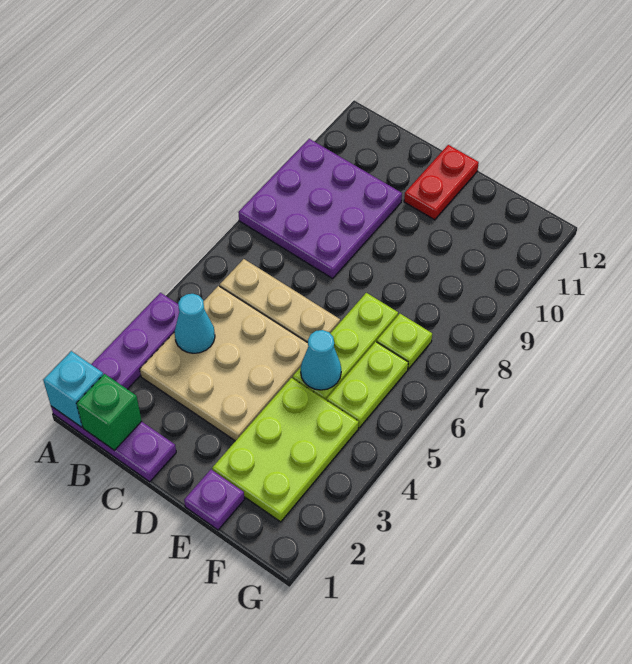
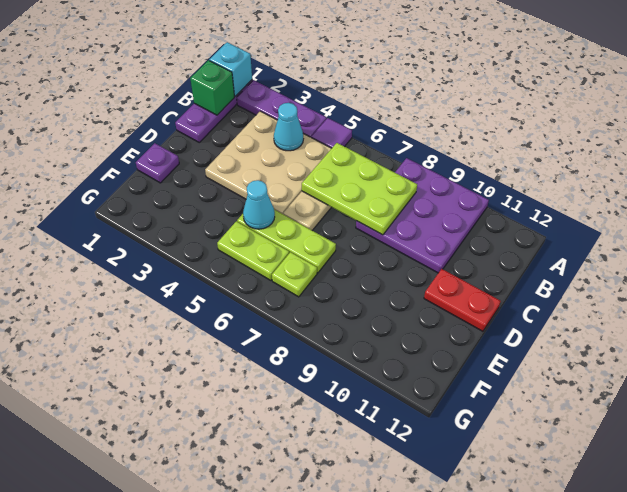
none -> purple tile A5 level 1
lime plate E2:F4 level 1 -> lime plate B6:C8 level 2

